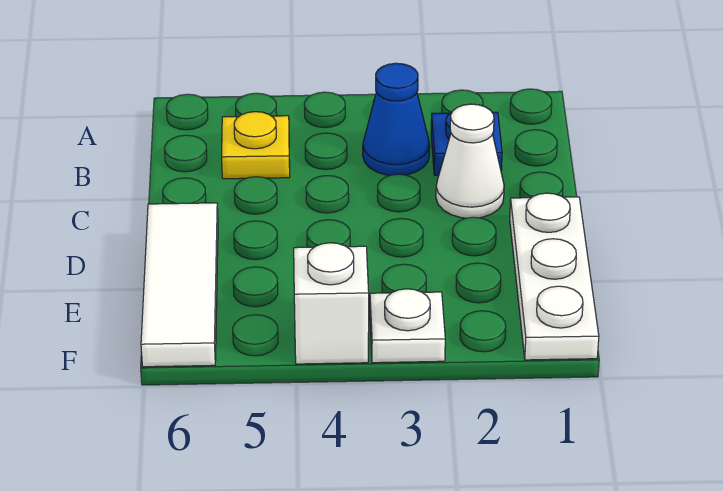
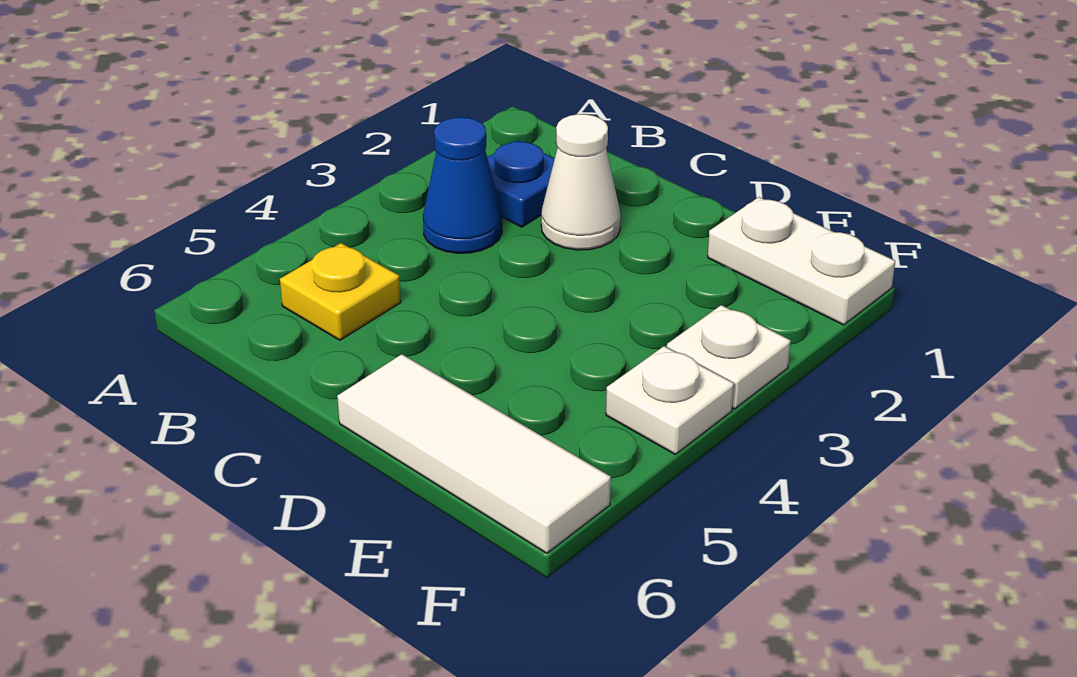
white plate D1:F1 level 1 -> white plate E1:F1 level 1
white brick F4 level 1 -> white plate F4 level 1

